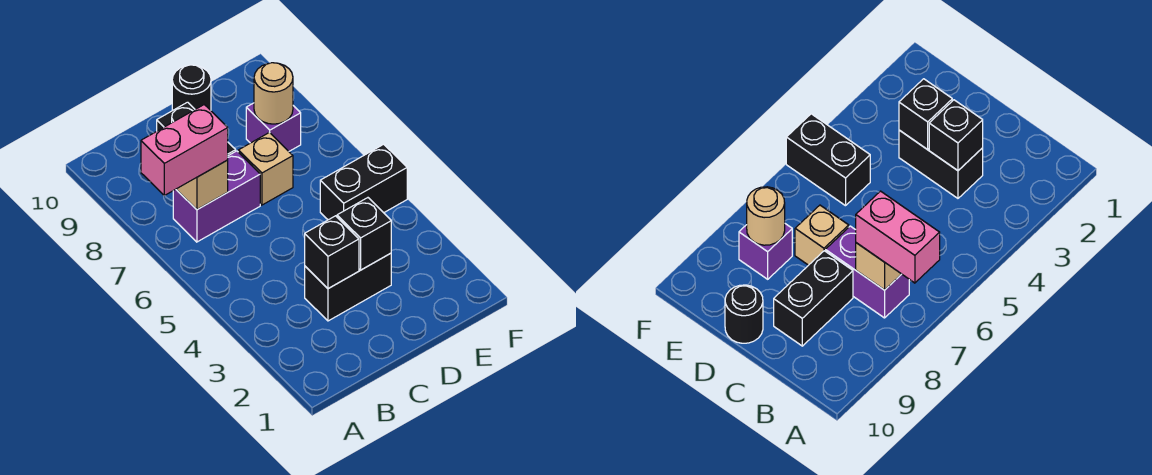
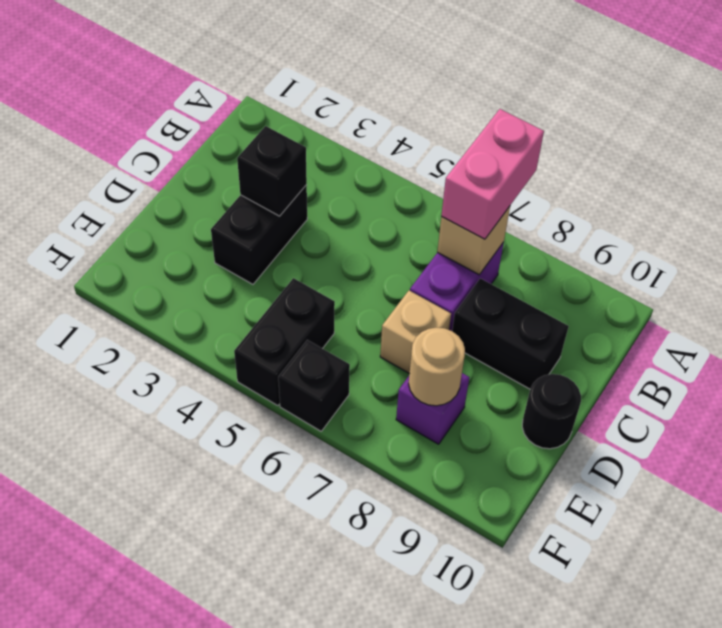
black brick D3 level 2 -> black brick F6 level 1

